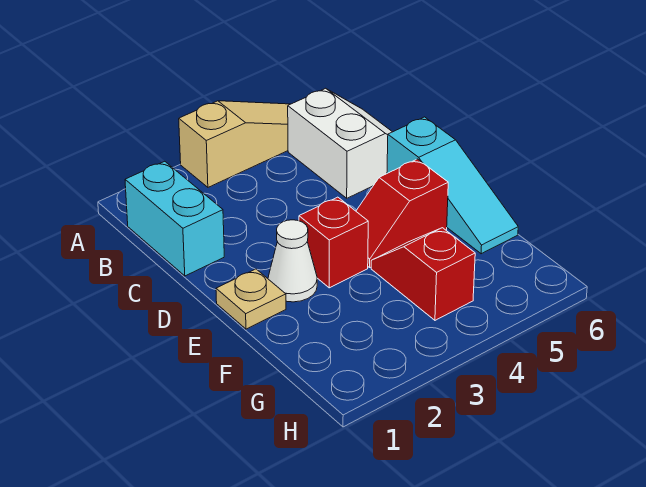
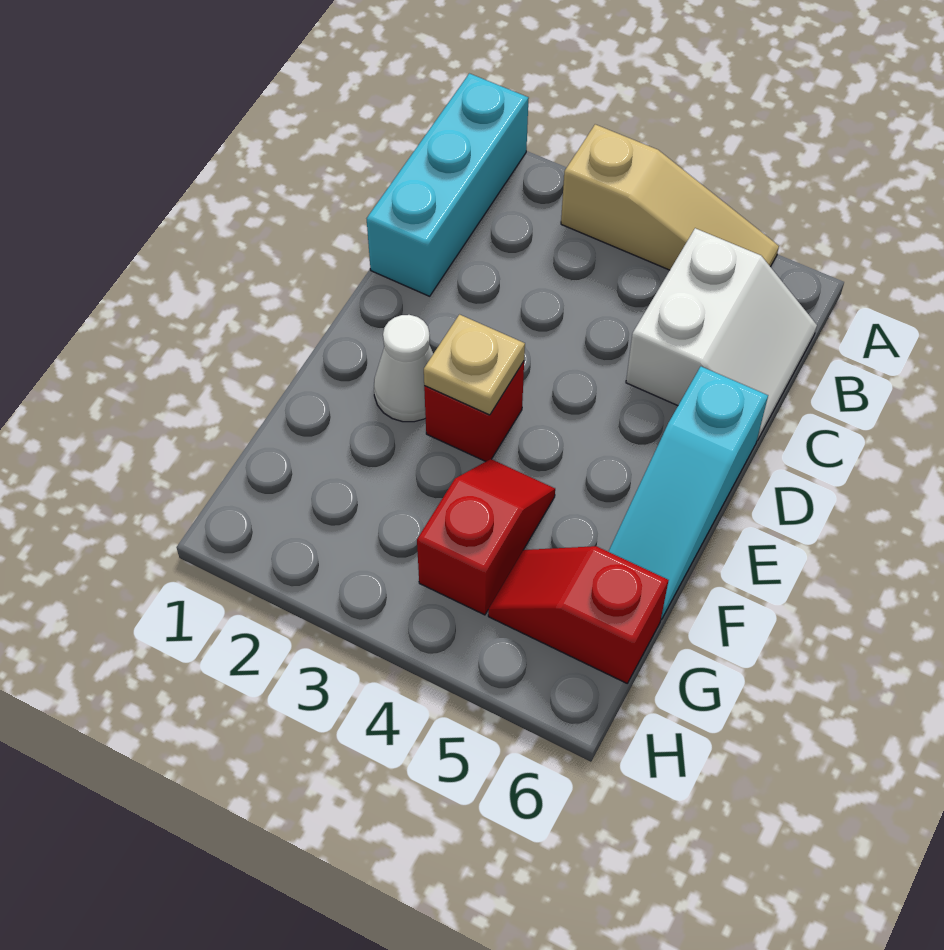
cyan brick B1:C1 level 1 -> cyan brick A1:C1 level 1
tan plate E1 level 1 -> tan plate E3 level 2
red slope E4:E5 level 1 top 5 -> red slope G5:G6 level 1 top 6

